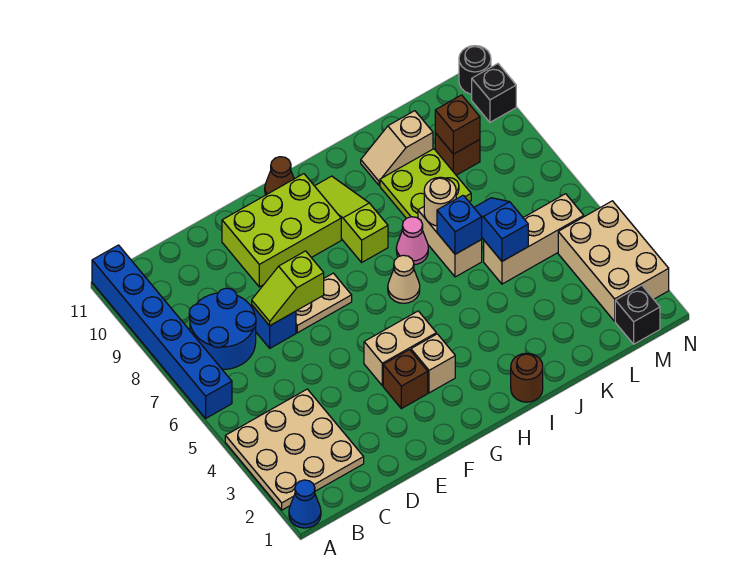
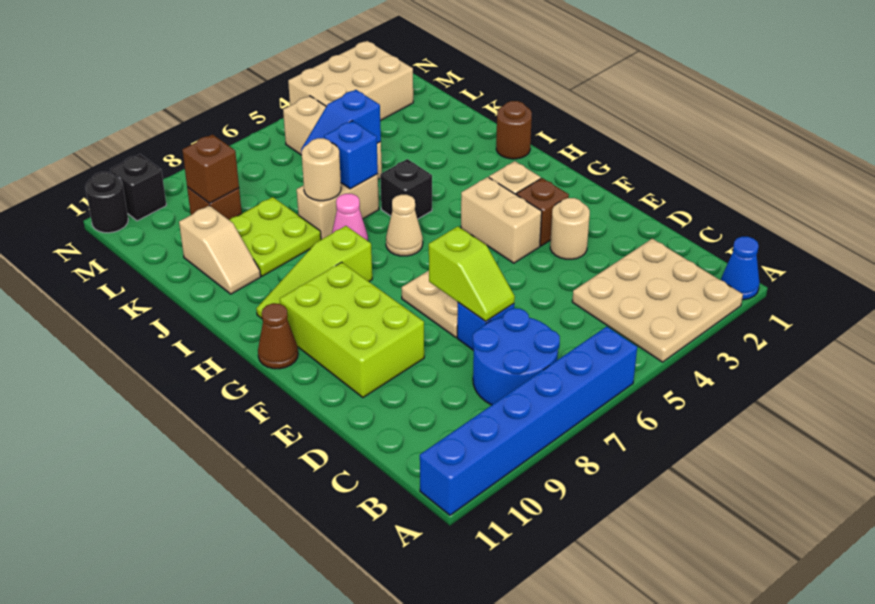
none -> tan round brick E3 level 1
black brick M1 level 1 -> black brick I5 level 1

